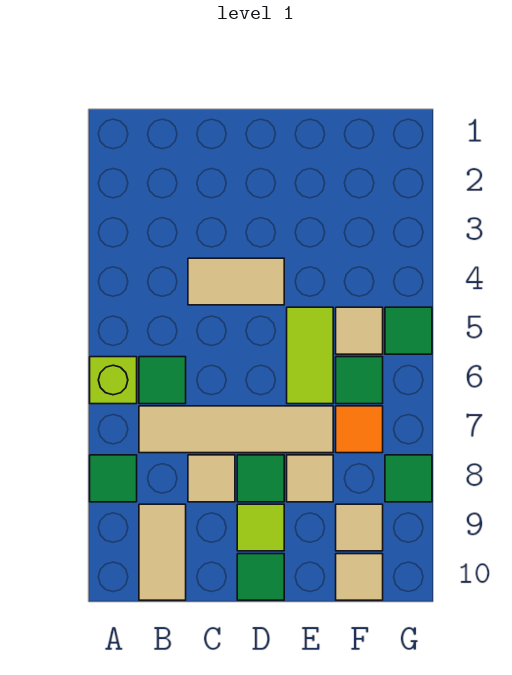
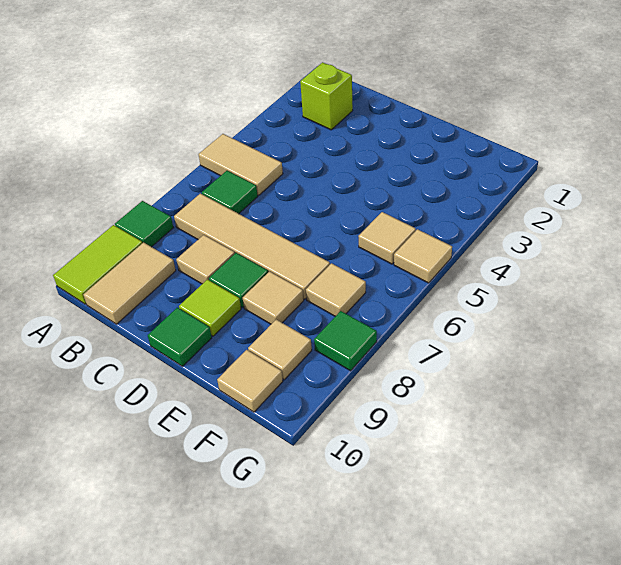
lime brick A6 level 1 -> lime brick B2 level 1
tan tile C4:D4 level 1 -> tan tile A5:B5 level 1
lime tile E5:E6 level 1 -> lime tile A9:A10 level 1
green tile F6 level 1 -> none
orange tile F7 level 1 -> tan tile F7 level 1
green tile G5 level 1 -> tan tile G5 level 1

